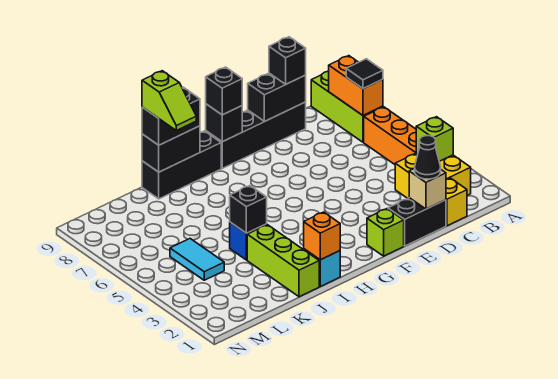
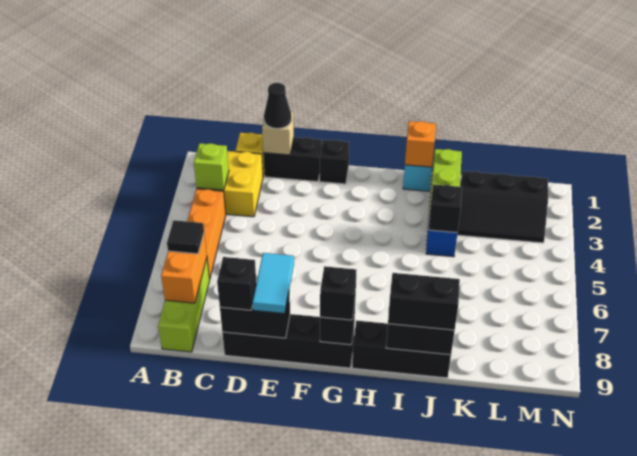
lime brick F1 level 1 -> black brick F1 level 1
lime slope J8:J9 level 4 top 9 -> none
none -> black slope K2:M3 level 1 top 2
cyan tile L4:L5 level 1 -> cyan tile E8:E9 level 3

